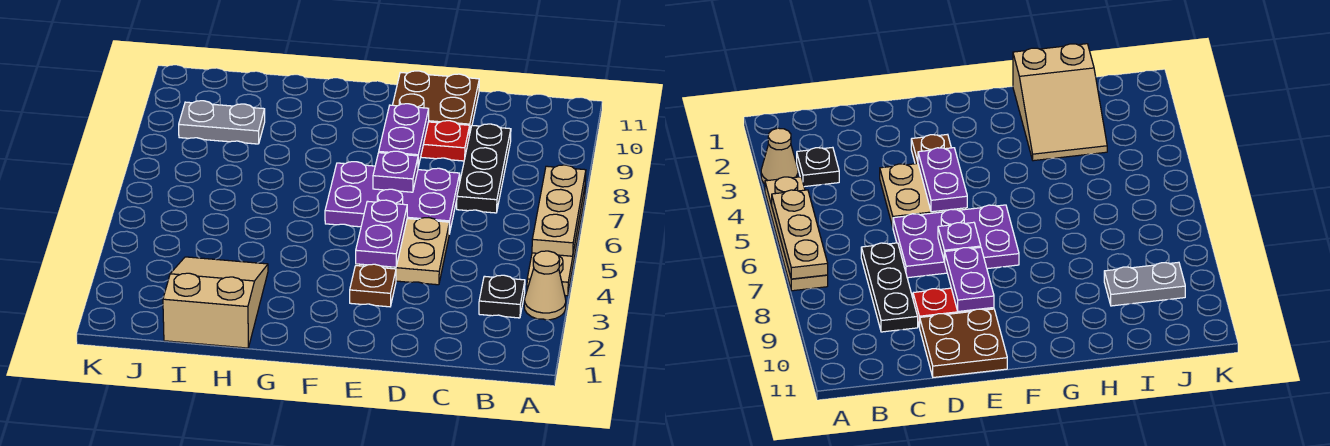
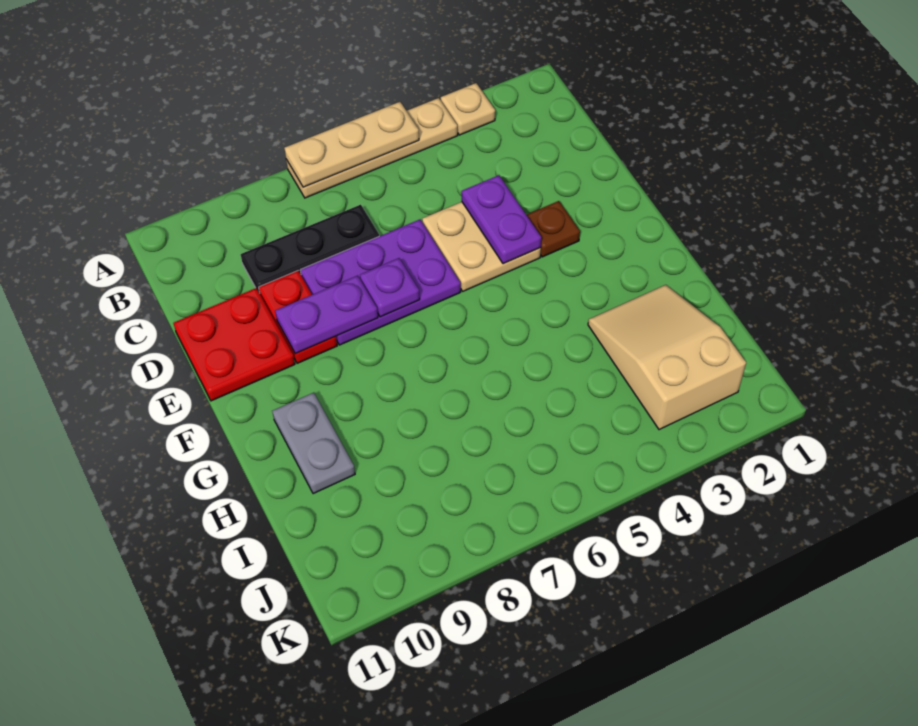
tan cone A3 level 1 -> tan plate A3 level 1
black plate B3 level 1 -> none
purple plate D6:F7 level 1 -> purple plate D6:E8 level 1
brown plate D10:E11 level 1 -> red plate D10:E11 level 1
purple plate E4:E5 level 2 -> purple plate D4:E4 level 2
tan slope H1:I3 level 1 top 1 -> tan slope H2:J3 level 1 top J
grey plate I9:J9 level 1 -> grey plate G10:H10 level 1

